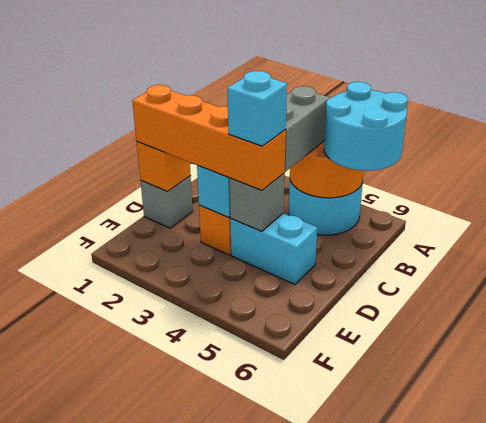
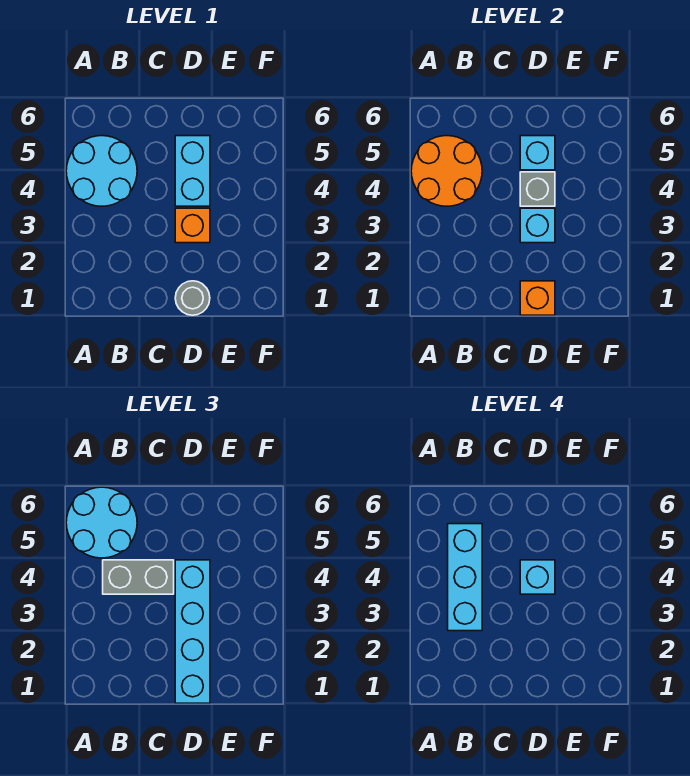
none -> cyan brick B3:B5 level 4
grey brick D1 level 1 -> grey round brick D1 level 1
orange brick D1:D4 level 3 -> cyan brick D1:D4 level 3
none -> cyan brick D5 level 2

